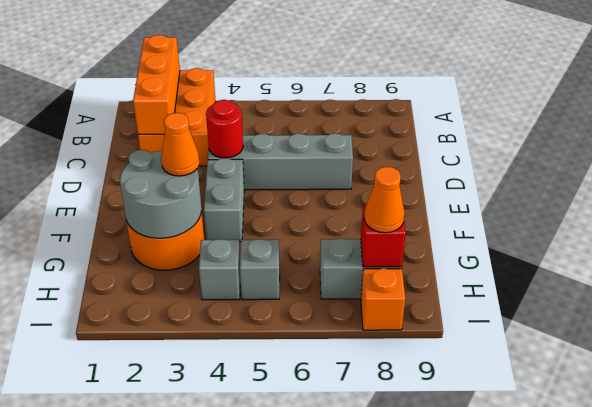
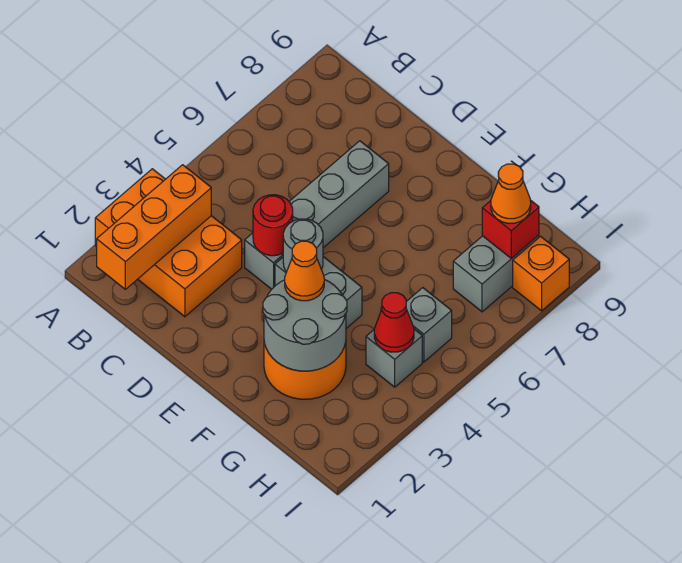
orange brick A2:C2 level 2 -> orange brick B1:B3 level 2
none -> grey round brick E4 level 2
none -> red cone H4 level 2

